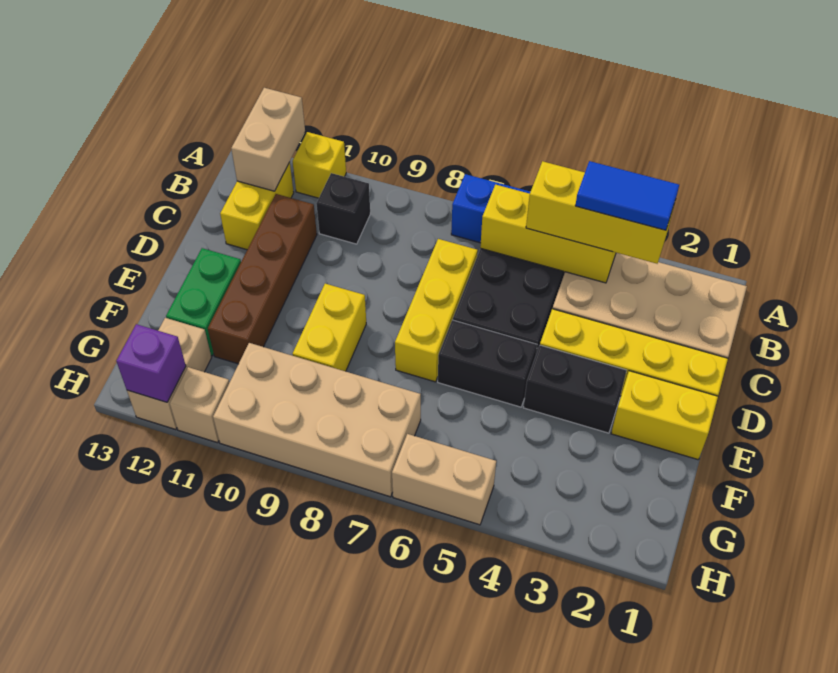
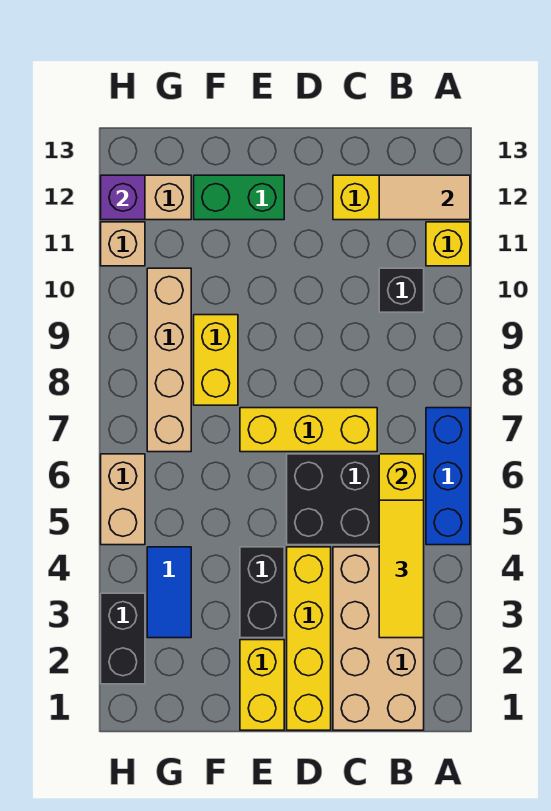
tan brick A12:B12 level 2 -> tan tile A12:B12 level 2
yellow brick B3:B5 level 3 -> yellow tile B3:B5 level 3
blue tile B3:B4 level 4 -> blue tile G3:G4 level 1
brown brick C11:F11 level 1 -> none
black brick E5:E6 level 1 -> black brick H2:H3 level 1
yellow brick E9:F9 level 1 -> yellow brick F8:F9 level 1
tan brick G7:H10 level 1 -> tan brick G7:G10 level 1

